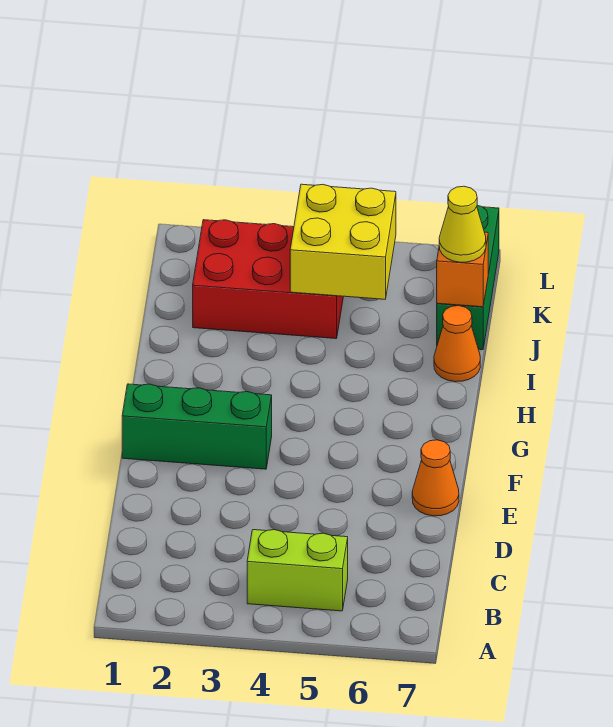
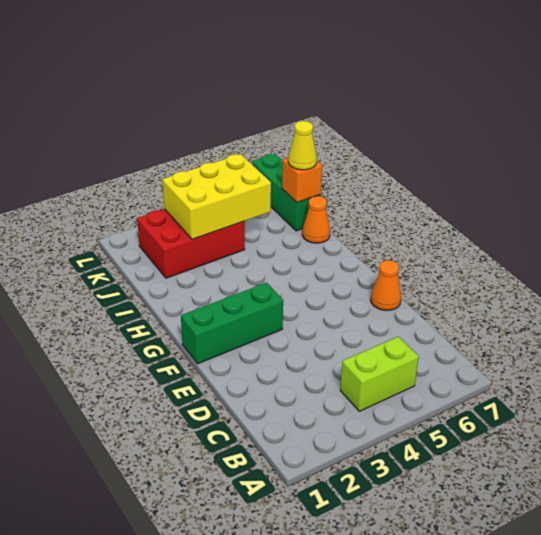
yellow brick J4:K5 level 2 -> yellow brick J3:K5 level 2

